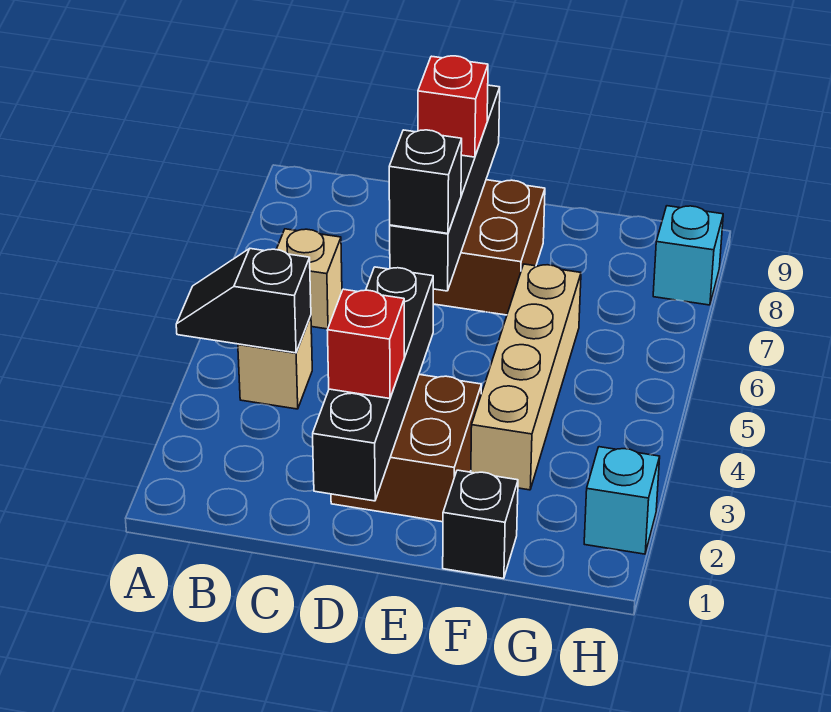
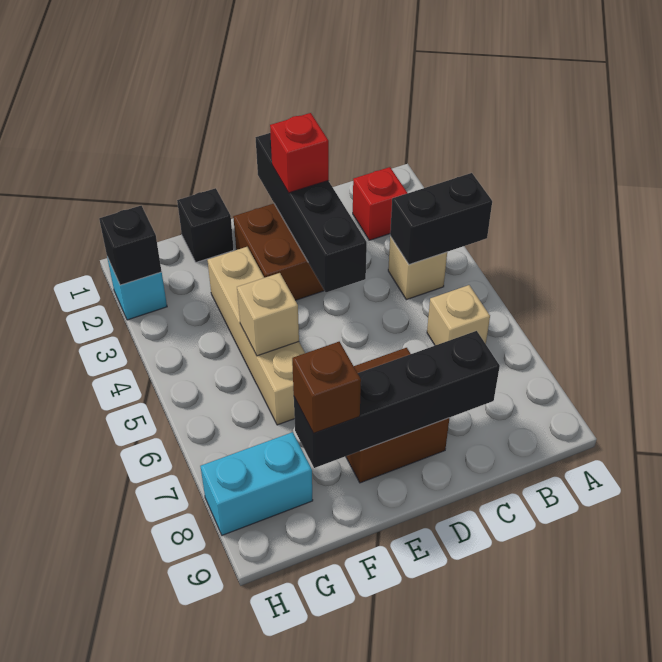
black slope A4:B4 level 2 top B -> black brick A4:B4 level 2
black brick D6:D9 level 2 -> black brick C8:F8 level 2
black brick D6 level 3 -> black brick H2 level 2
red brick D8 level 3 -> red brick B2 level 1
none -> tan brick F5 level 2
none -> brown brick F8 level 3
cyan brick H8 level 1 -> cyan brick G8:H8 level 1

